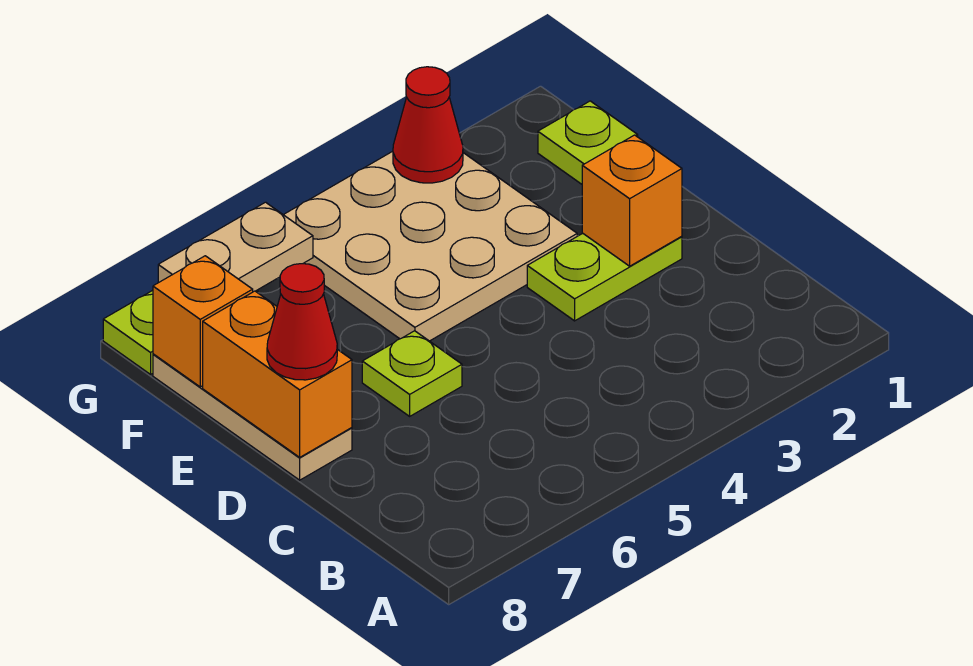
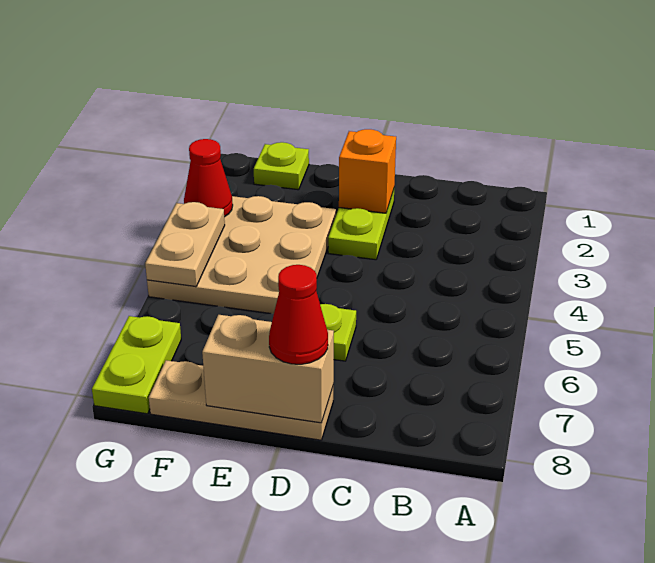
orange brick D8:E8 level 2 -> tan brick D8:E8 level 2
orange brick F8 level 2 -> none
tan plate G6:G7 level 2 -> tan plate G4:G5 level 2

